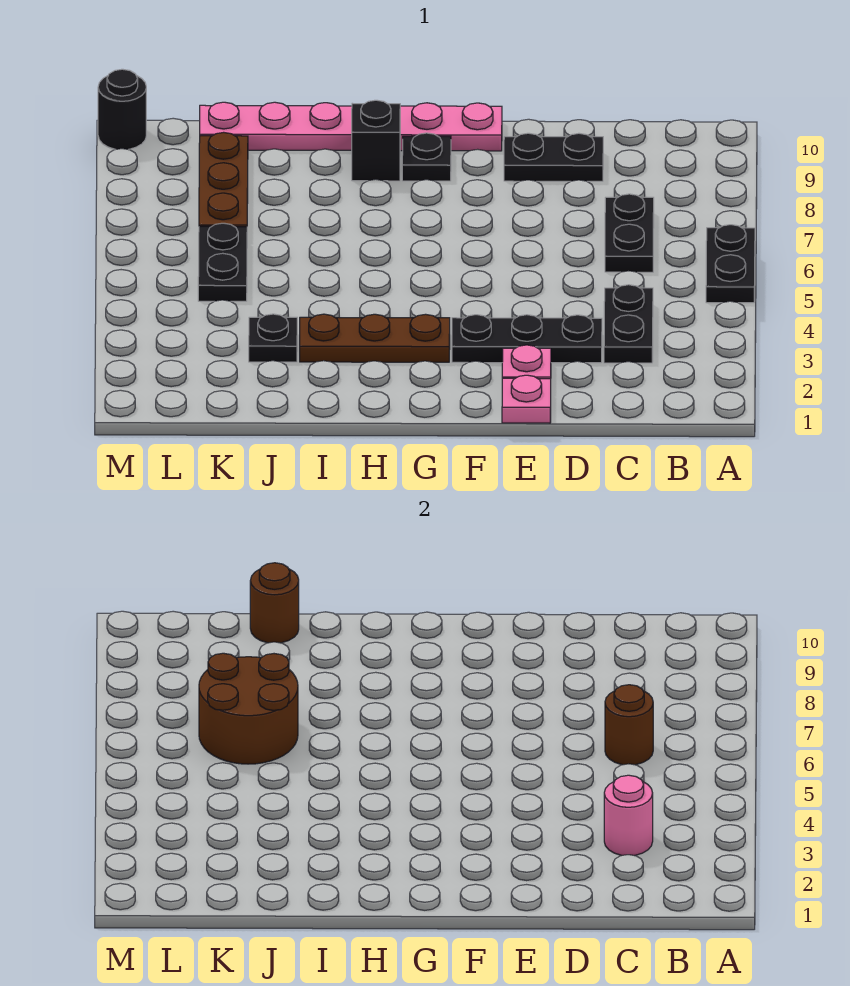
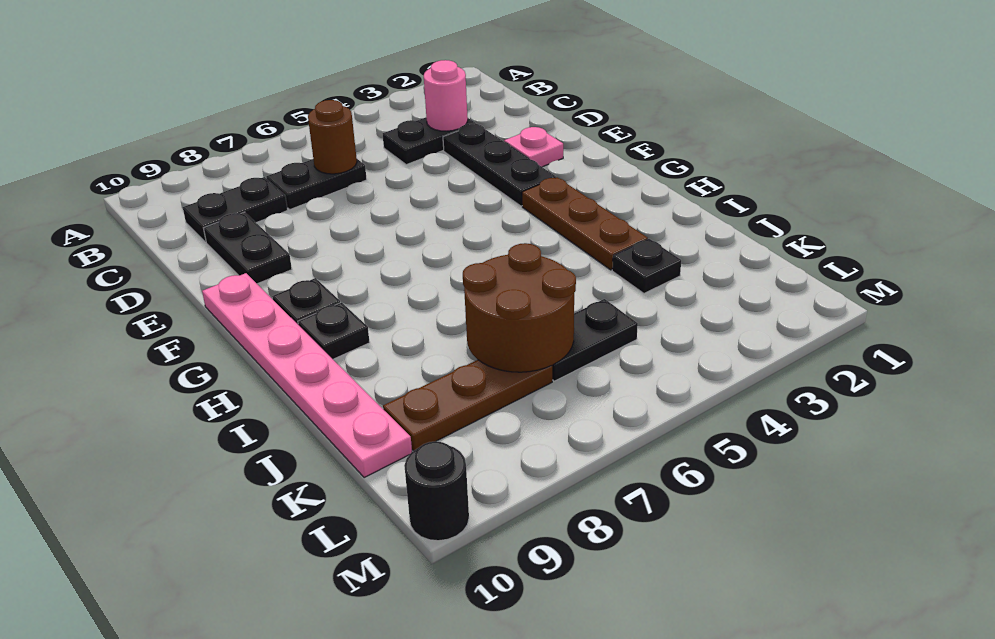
black plate A5:A6 level 1 -> black plate C8:C9 level 1
pink plate E1 level 1 -> none
black brick H9 level 1 -> black plate H9 level 1
brown round brick J10 level 2 -> none

